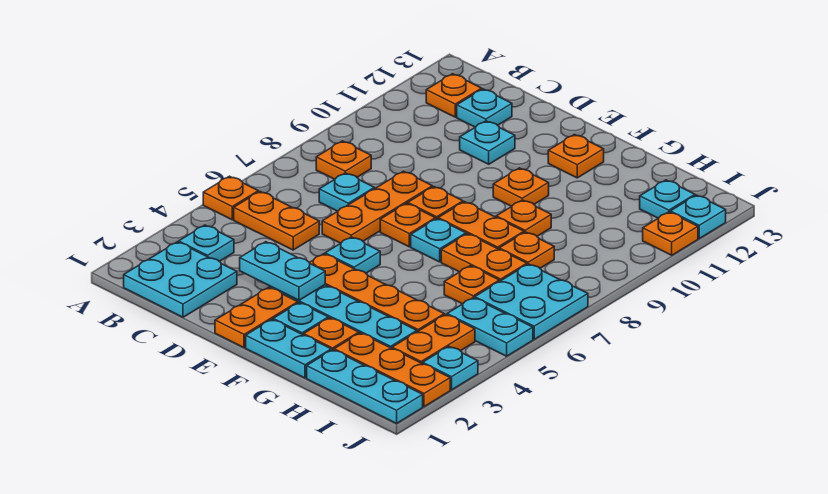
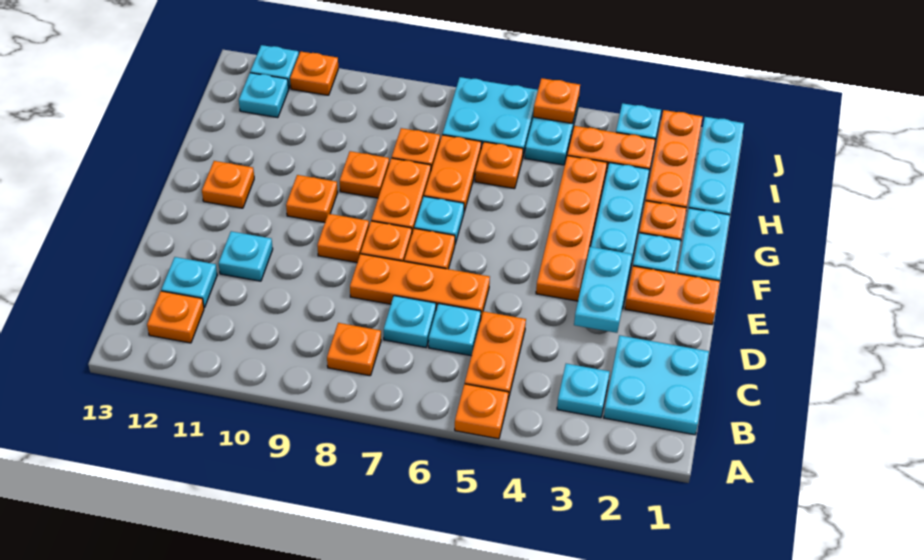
cyan plate E5 level 1 -> cyan plate C6 level 1
none -> orange plate E9 level 1
none -> orange plate J5 level 2

